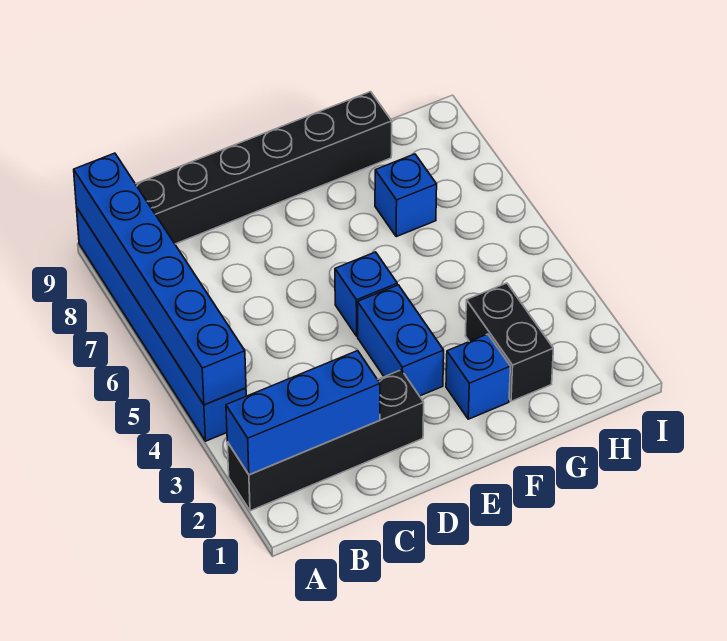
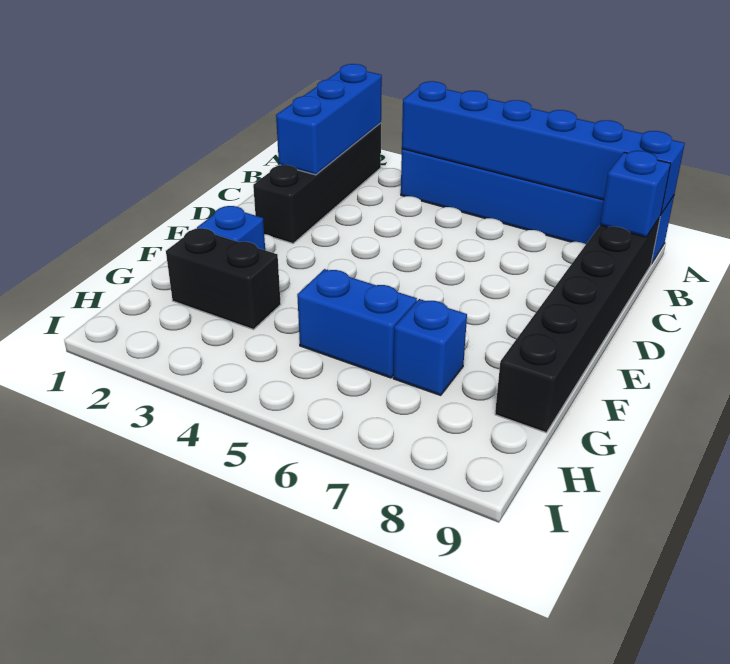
blue brick E3:E4 level 1 -> blue brick G5:G6 level 1
blue brick E5 level 1 -> blue brick B9 level 2

